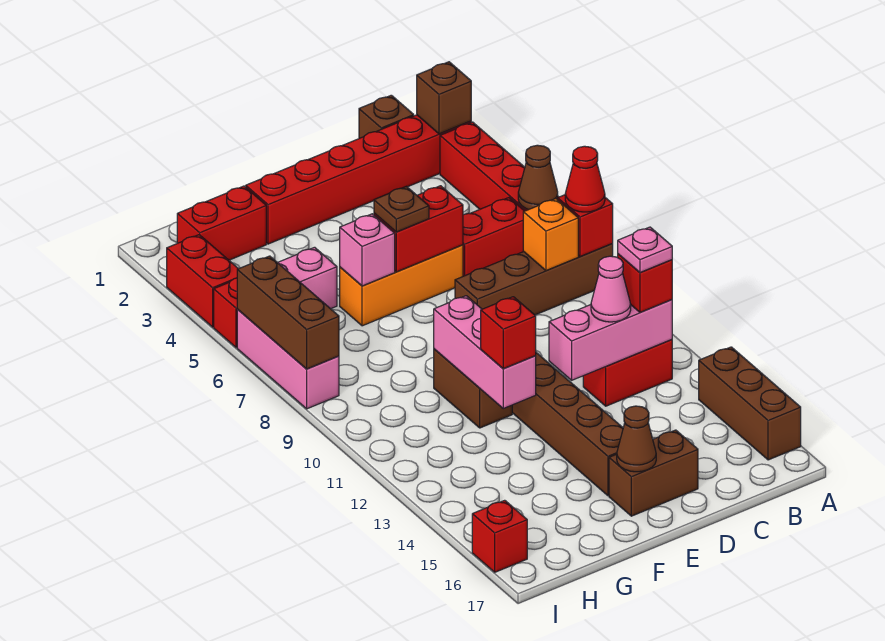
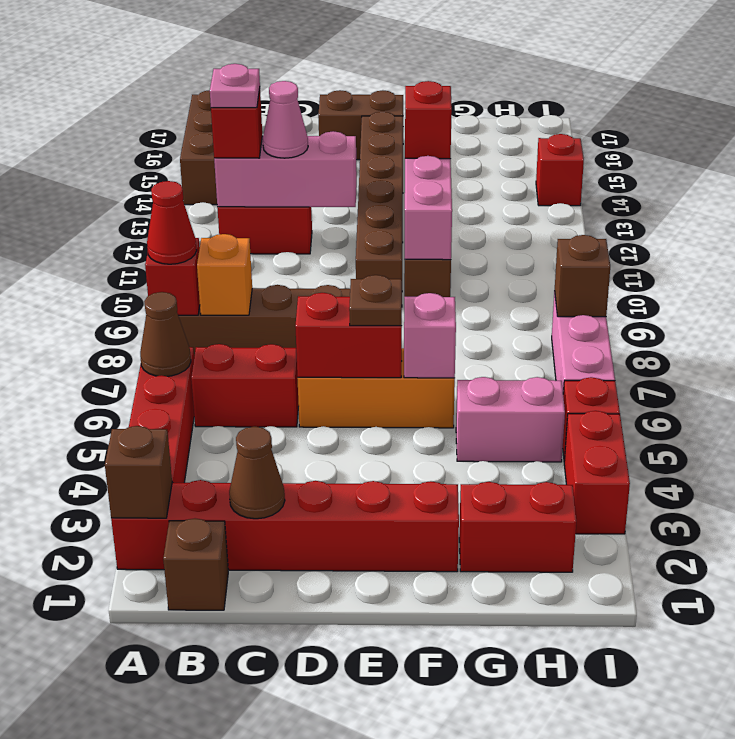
brown cone E16 level 2 -> brown cone C2 level 2
brown brick I6:I8 level 2 -> brown brick I8 level 2
red brick I16 level 1 -> red brick I14 level 1

